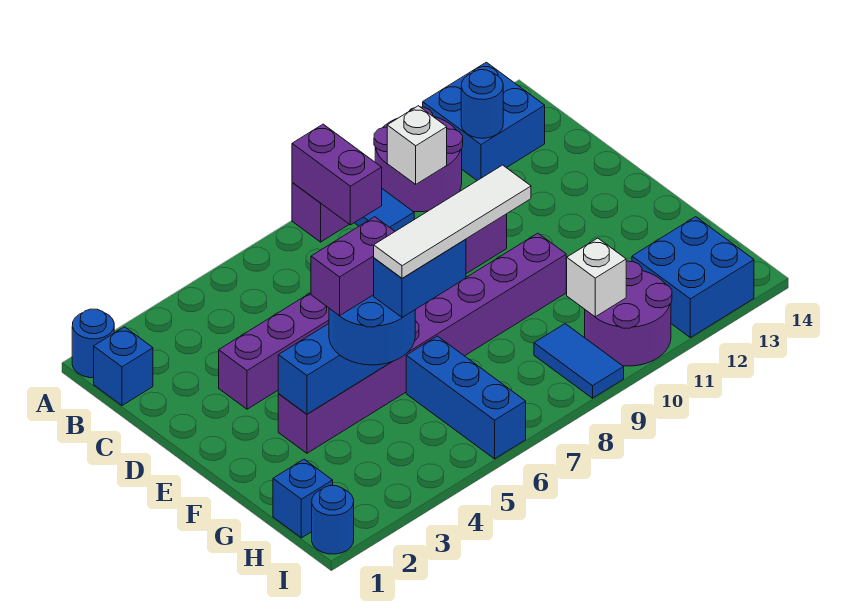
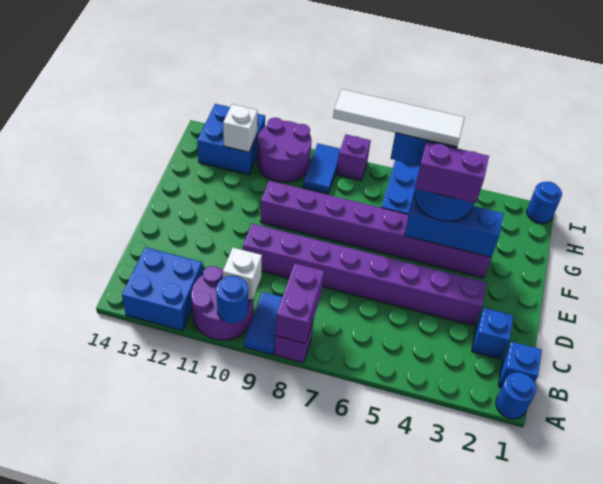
blue round brick B12 level 2 -> blue round brick A10 level 2
blue brick H1 level 1 -> blue brick C2 level 1
white brick H10 level 2 -> white brick H12 level 2
none -> purple brick I8 level 1

